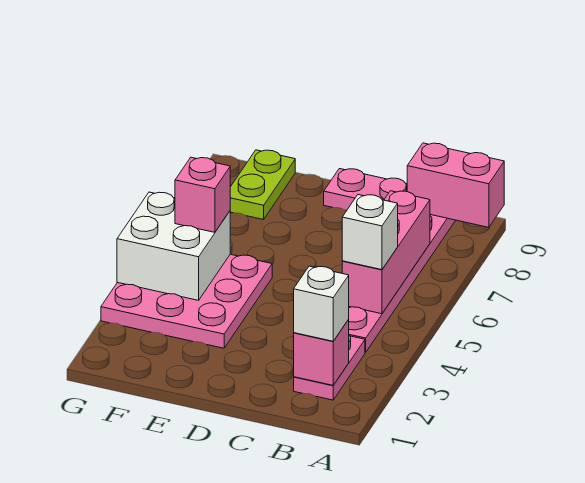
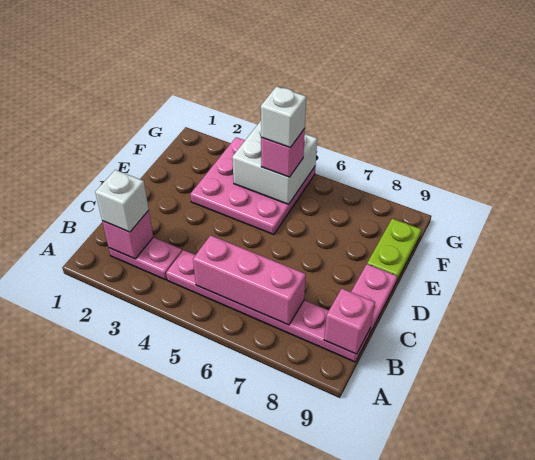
pink brick A9:B9 level 2 -> pink brick B9 level 2
white brick B5 level 3 -> white brick F5 level 4
lime plate F8:F9 level 1 -> lime plate E9:F9 level 1

